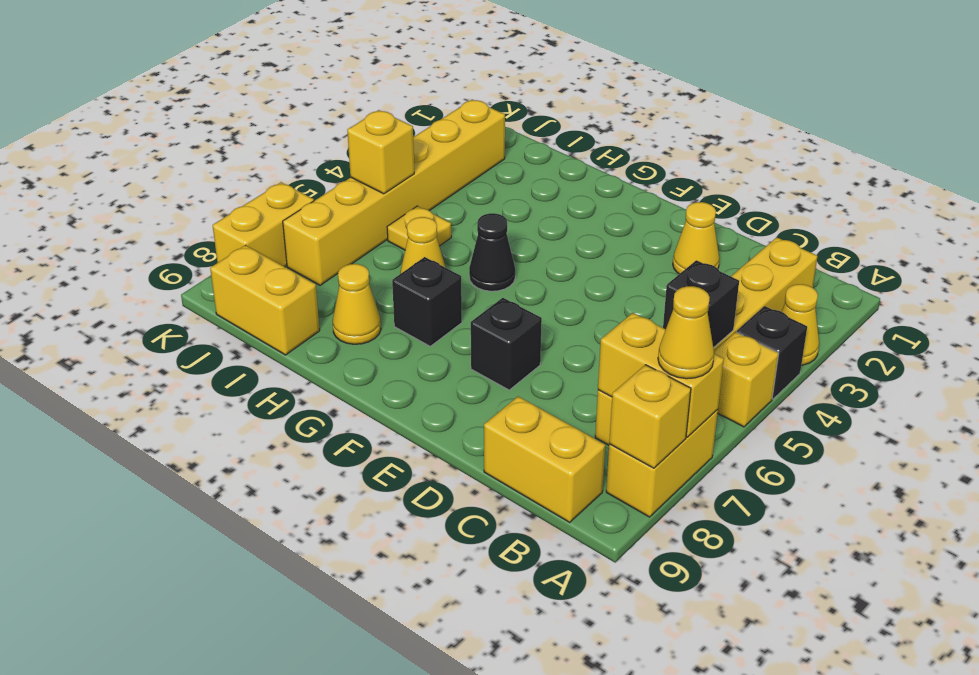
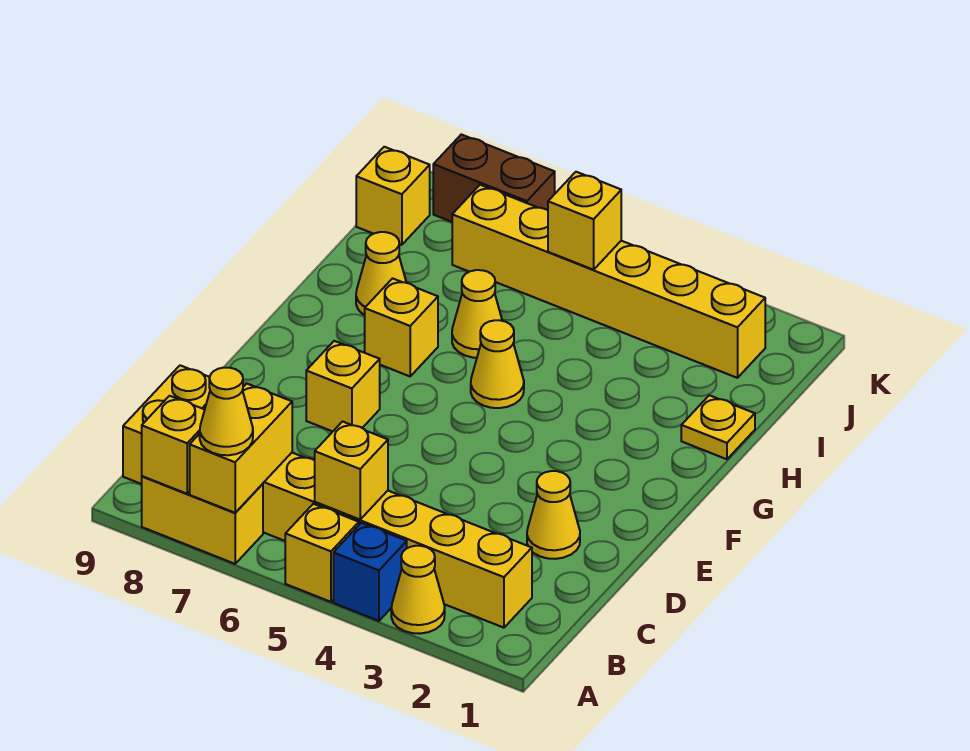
black brick A4 level 1 -> blue brick A4 level 1
black brick B5 level 2 -> yellow brick B5 level 2
black brick E7 level 1 -> yellow brick E7 level 1
black cone G5 level 1 -> yellow cone G5 level 1
black brick G7 level 1 -> yellow brick G7 level 1
yellow plate I5 level 1 -> yellow plate H1 level 1
yellow brick I9:J9 level 1 -> yellow brick J9 level 1
yellow brick K7:K8 level 1 -> brown brick K7:K8 level 1

